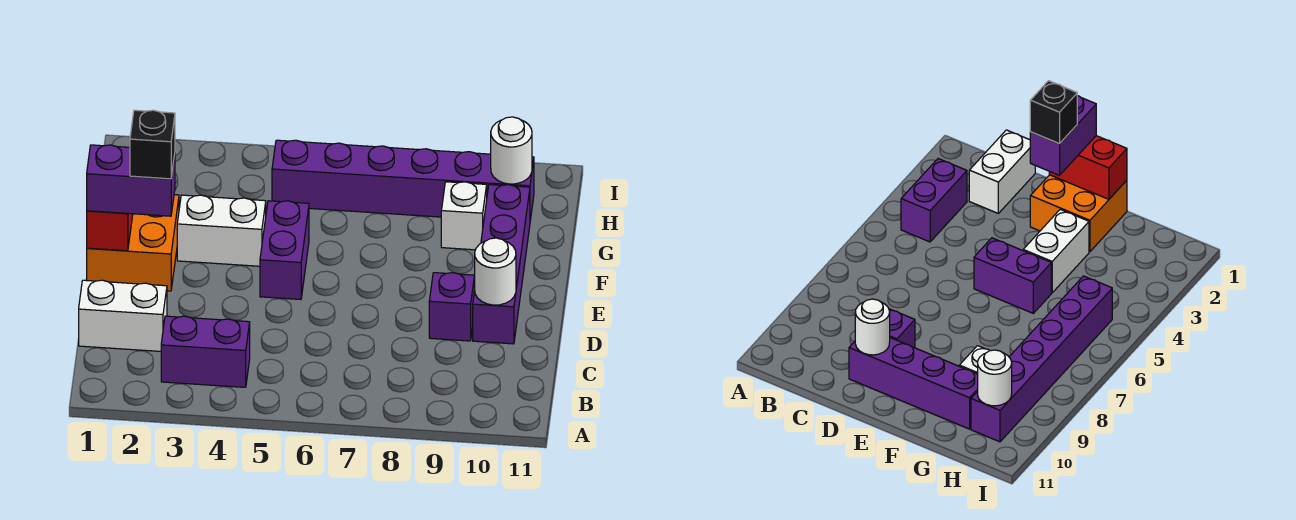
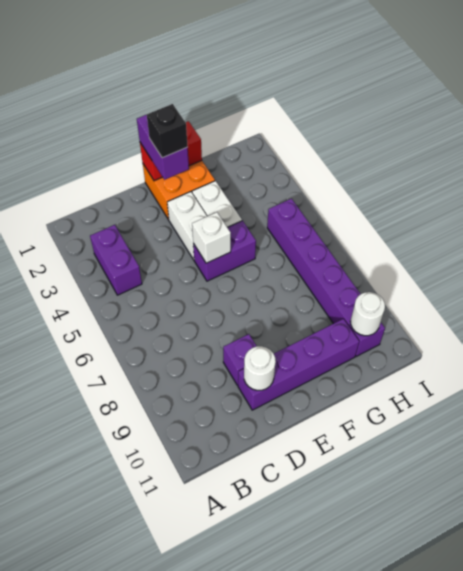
white brick C1:C2 level 1 -> white brick E3:E4 level 1
white brick G9 level 1 -> white brick E5 level 2

